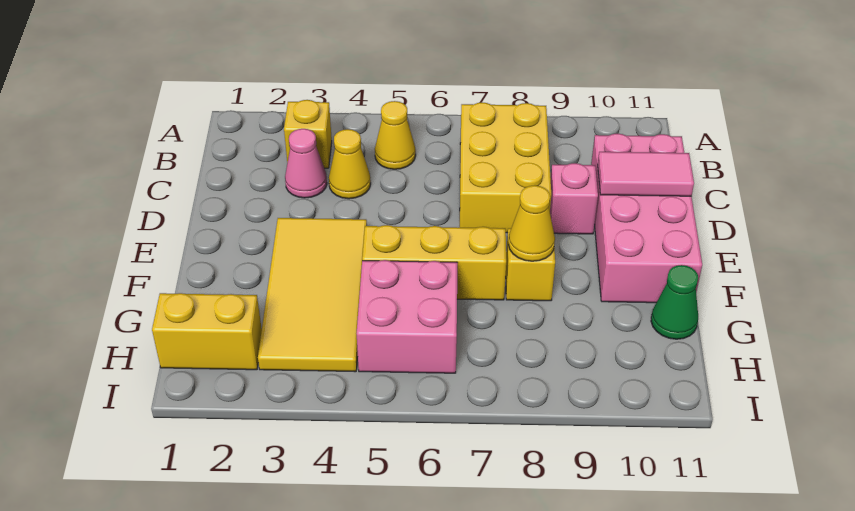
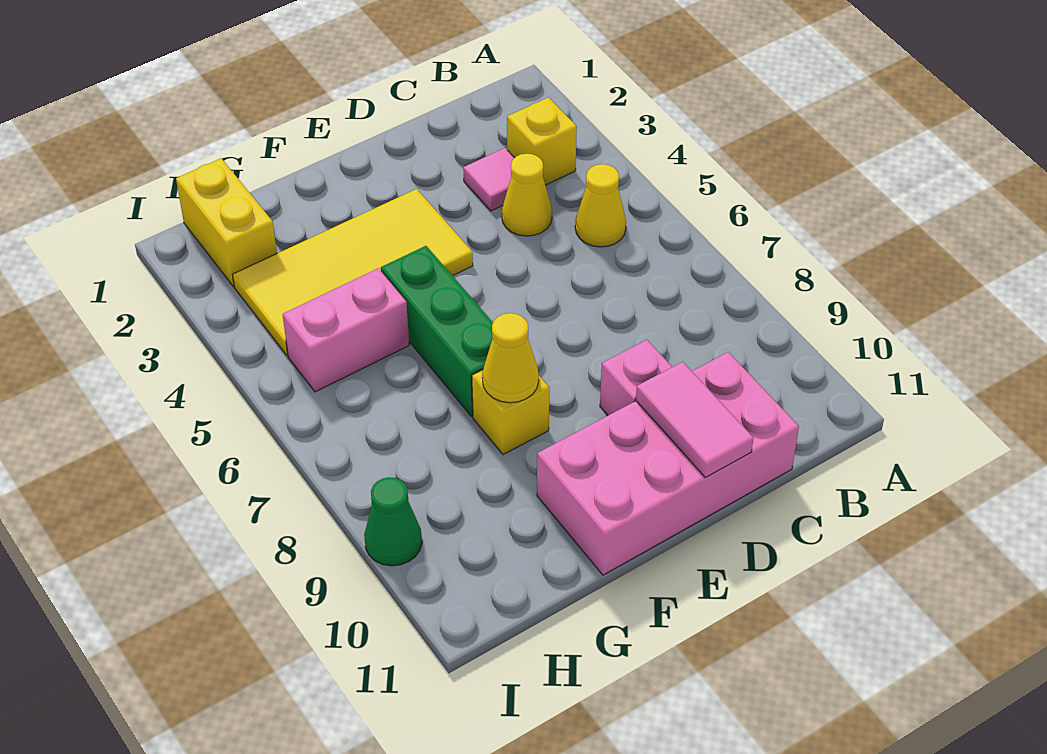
yellow brick B7:D8 level 1 -> none
pink cone C3 level 1 -> pink tile C3 level 1
yellow brick F5:F7 level 1 -> green brick F5:F7 level 1
pink brick G5:H6 level 1 -> pink brick G5:H5 level 1
green cone G11 level 1 -> green cone I9 level 1

